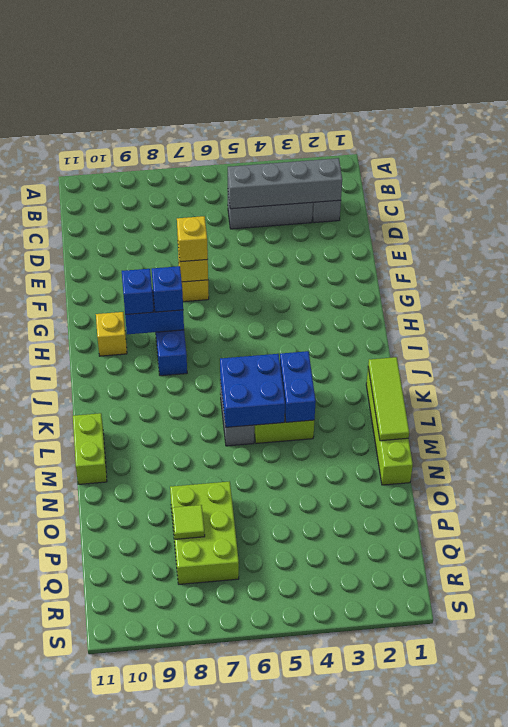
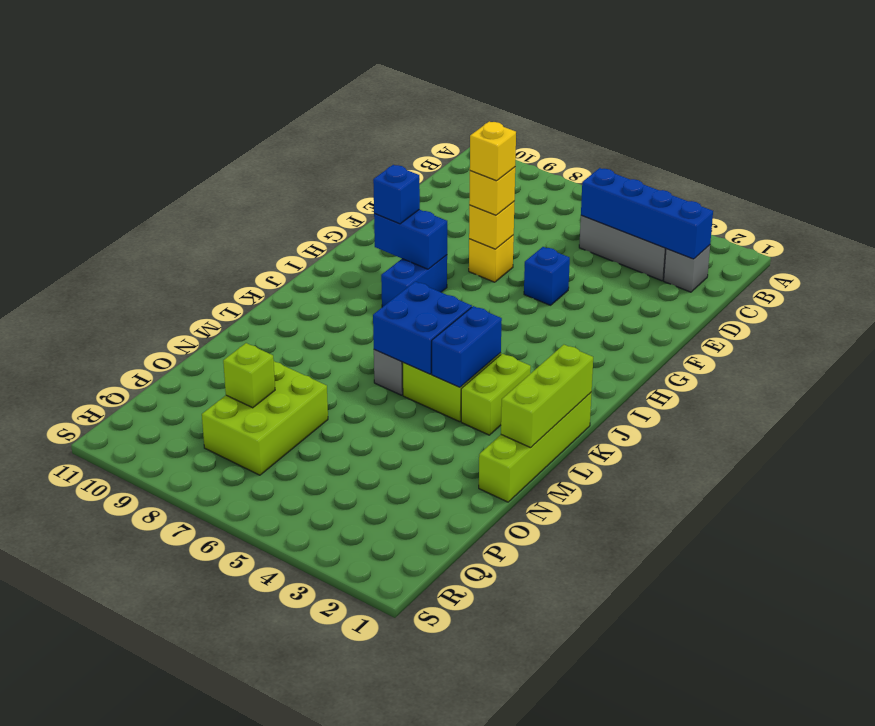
grey brick C2:C5 level 2 -> blue brick C2:C5 level 2
blue brick H8 level 3 -> blue brick F5 level 1
yellow brick H10 level 1 -> yellow brick F7 level 4
lime tile K1:M1 level 2 -> lime brick K1:M1 level 2
lime brick L11:M11 level 1 -> lime brick K3:L3 level 1
lime tile P8 level 2 -> lime brick P8 level 2

